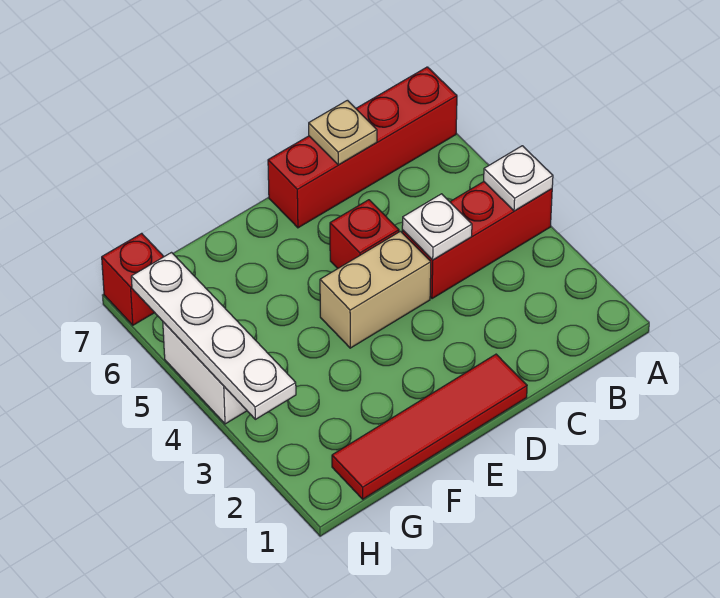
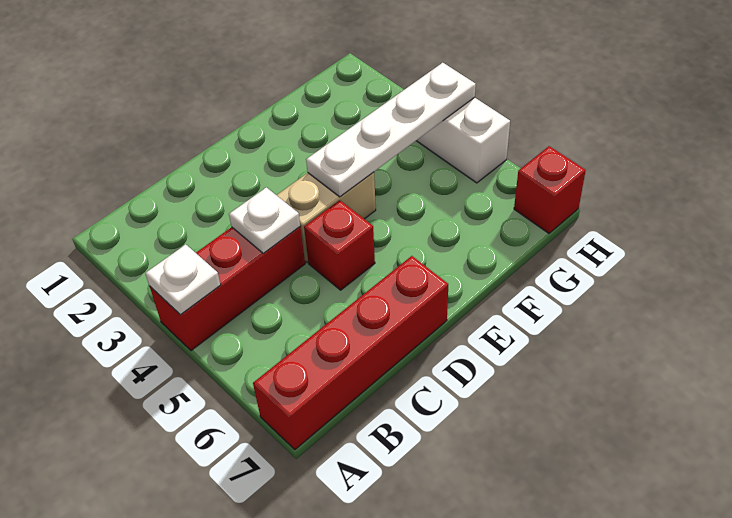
tan plate C7 level 2 -> none
red tile D1:G1 level 1 -> none
white plate H3:H6 level 2 -> white plate E4:H4 level 2

